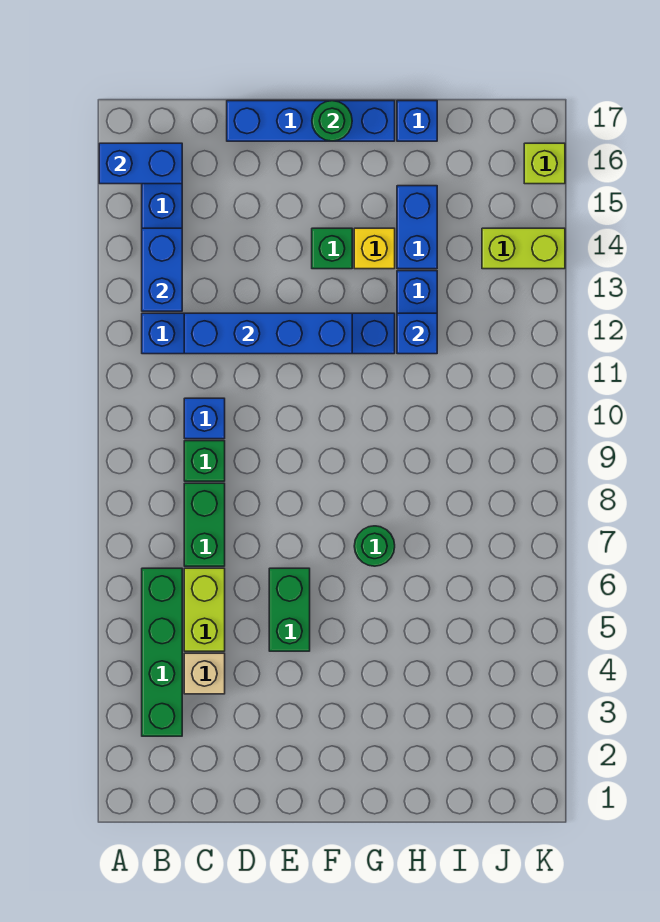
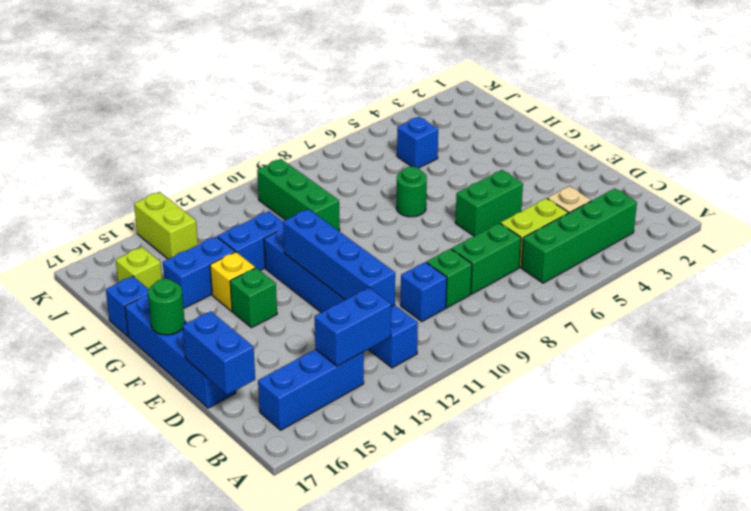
blue brick A16:B16 level 2 -> blue brick C17:D17 level 2
none -> green brick H10:J10 level 1
blue brick H12 level 2 -> blue brick I5 level 1
lime brick K16 level 1 -> lime brick I16 level 1

